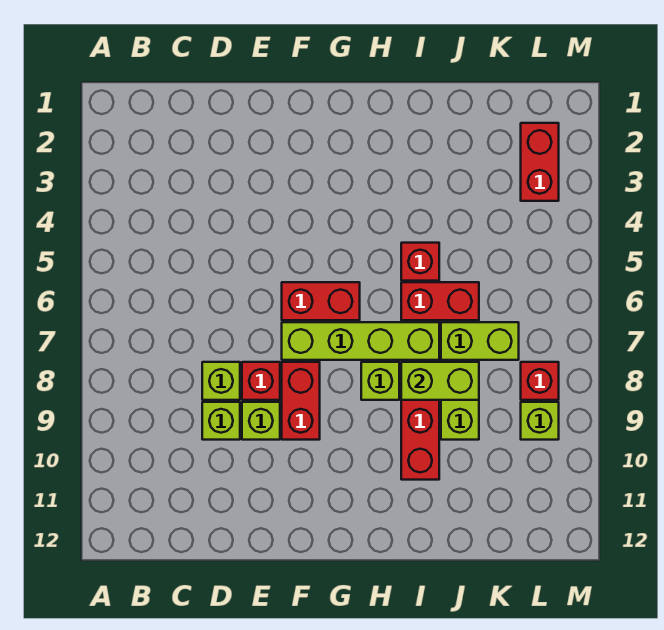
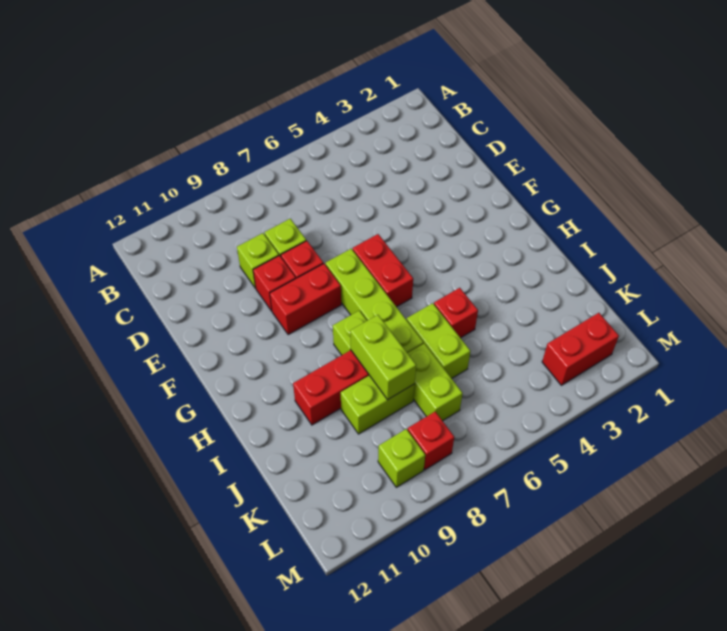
lime brick E9 level 1 -> red brick E9 level 1
red brick I6:J6 level 1 -> lime brick I6:J6 level 1

